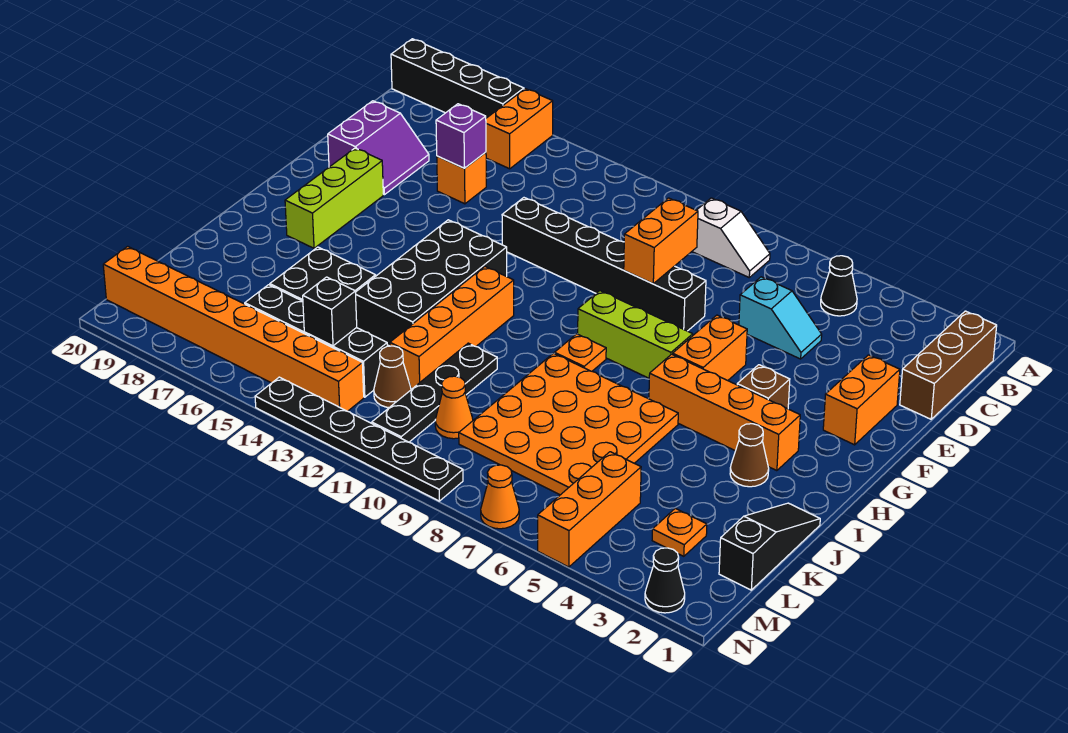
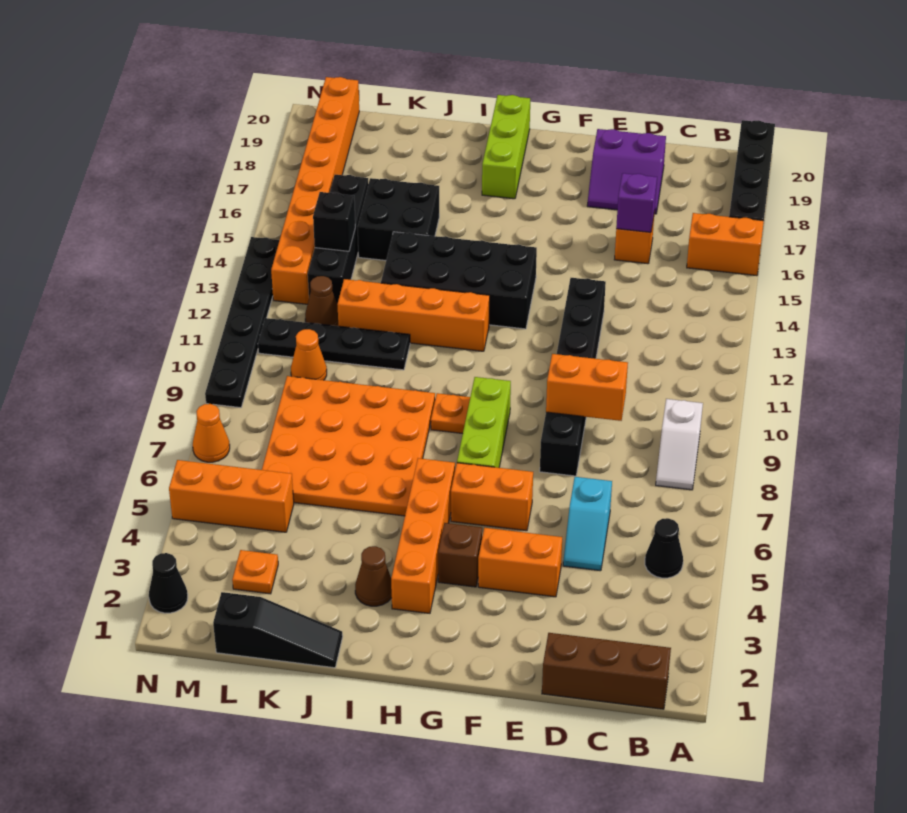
orange brick E2:F2 level 1 -> orange brick E4:F4 level 1
lime brick F18:H18 level 1 -> lime brick H18:H20 level 1

